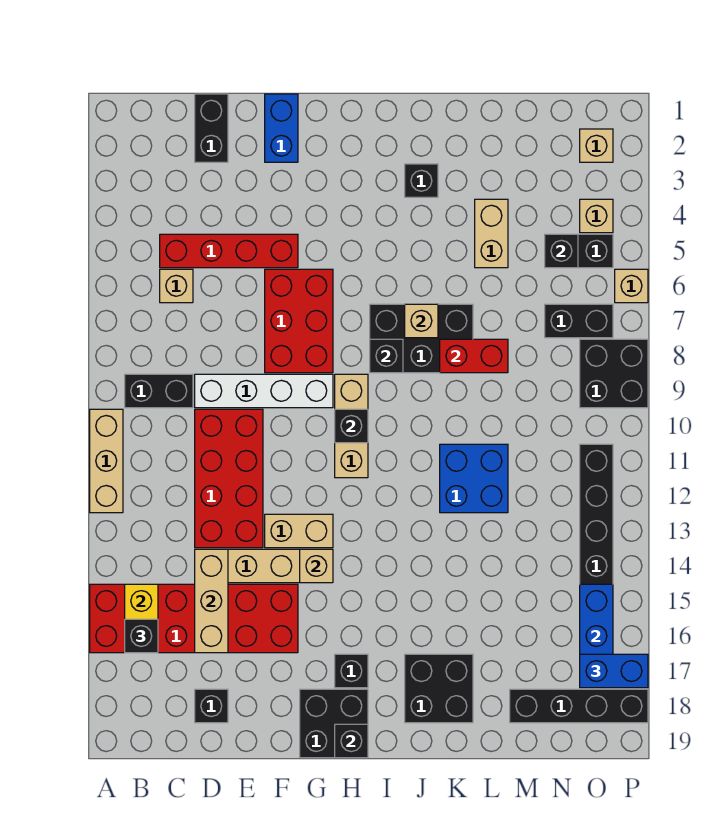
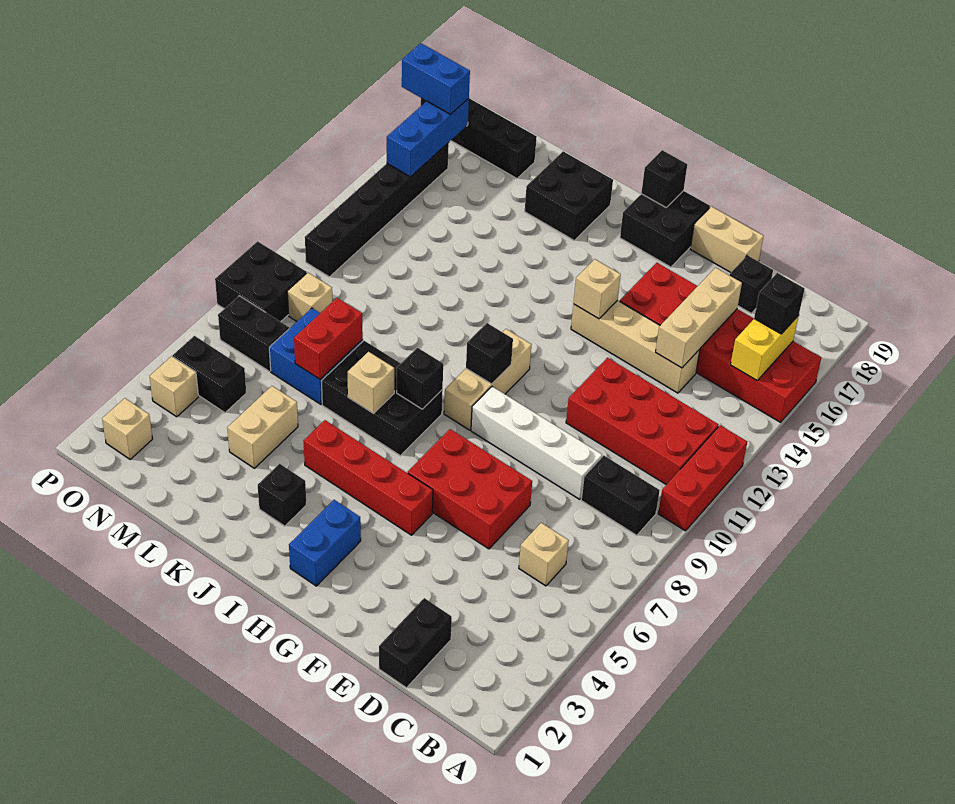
tan brick A10:A12 level 1 -> red brick A10:A12 level 1
red brick C5:F5 level 1 -> red brick G5:J5 level 1
red brick D10:E13 level 1 -> red brick B11:E12 level 1
blue brick F1:F2 level 1 -> blue brick H2:H3 level 1
red brick F6:G8 level 1 -> red brick E6:G7 level 1
tan brick F13:G13 level 1 -> tan brick E19:F19 level 1
black brick H17 level 1 -> none
red brick K8:L8 level 2 -> red brick L7:L8 level 2
blue brick K11:L12 level 1 -> blue brick L7:M8 level 1
black brick N5 level 2 -> none
tan brick P6 level 1 -> tan brick N9 level 1

